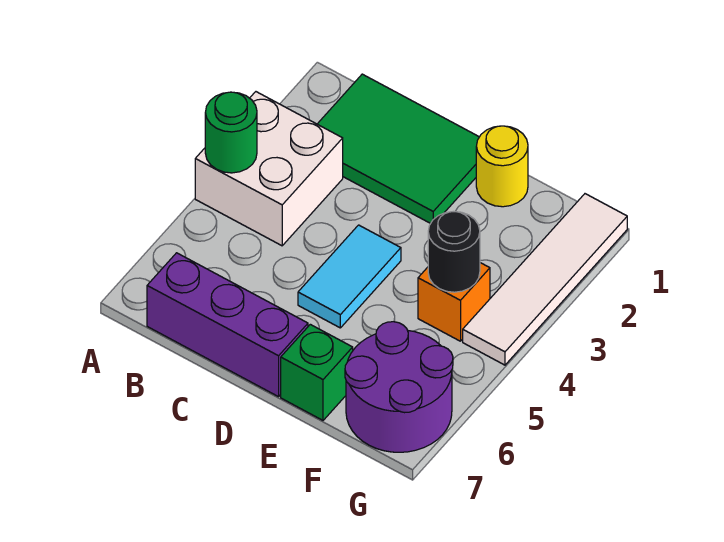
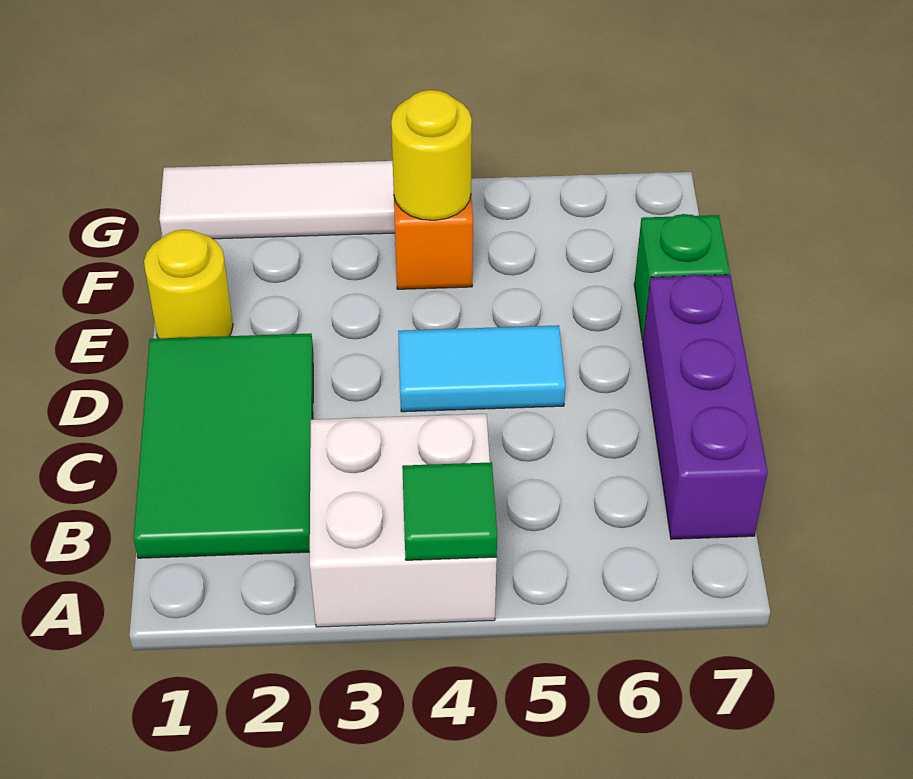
green round brick A4 level 2 -> green tile A4 level 2
black round brick F4 level 2 -> yellow round brick F4 level 2
purple round brick F6:G7 level 1 -> none

